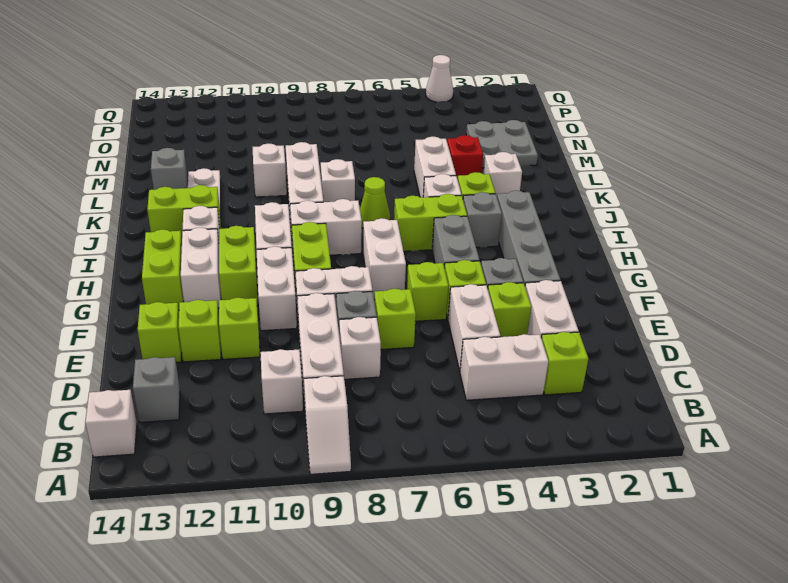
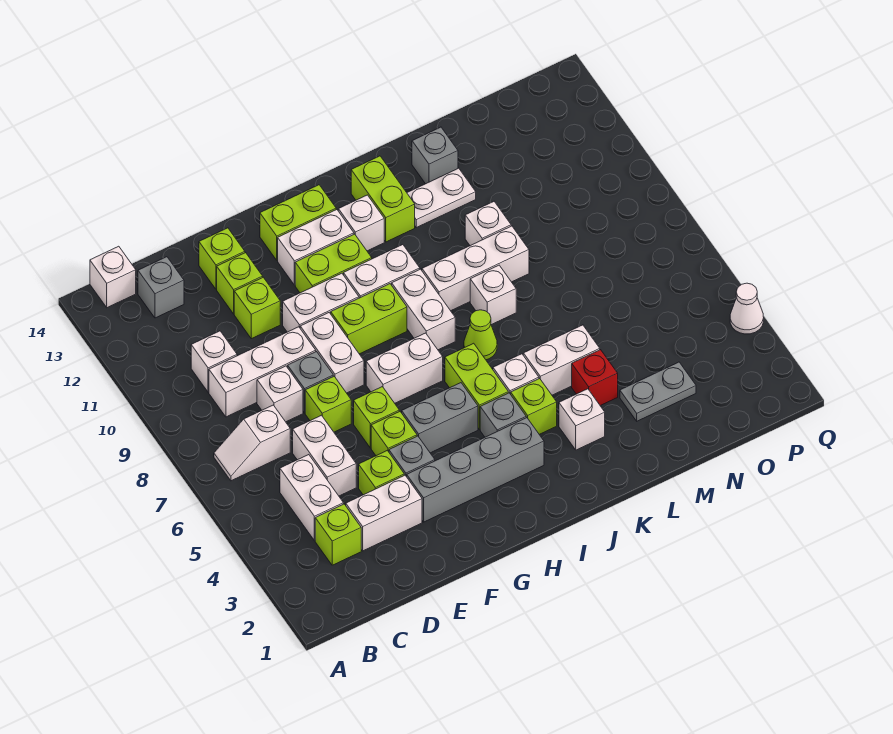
white slope A9:B9 level 1 top B -> white slope B7:C7 level 1 top C
white brick D5:E5 level 1 -> white brick D5:D6 level 1
grey plate M2:N3 level 1 -> grey plate M3:N3 level 1

